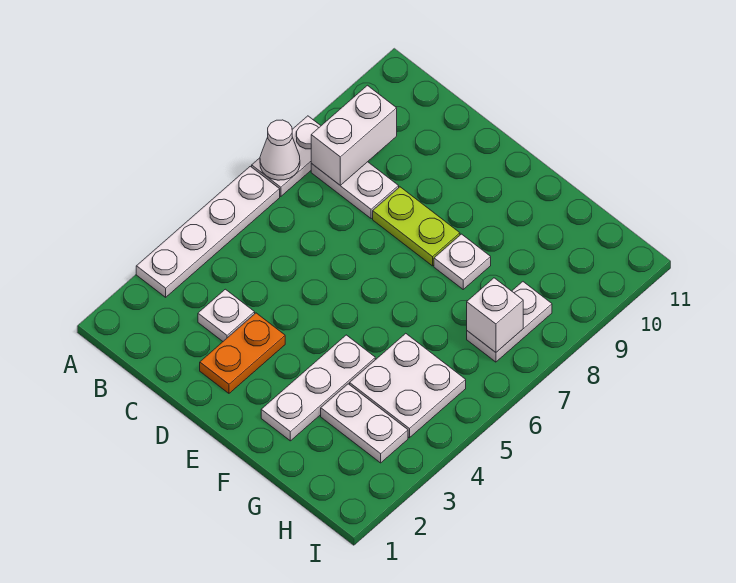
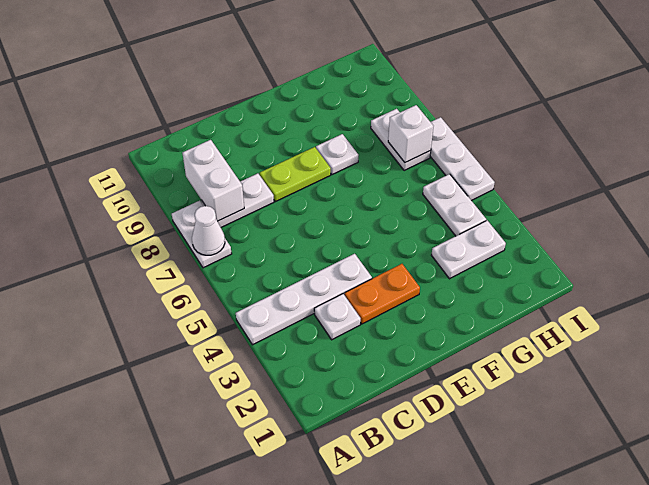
white plate A3:A6 level 1 -> white plate A4:D4 level 1
orange plate D2:D3 level 1 -> orange plate D3:E3 level 1
white plate F2:F4 level 1 -> white plate I5:I7 level 1
white plate G4:H5 level 1 -> white plate H4:H5 level 1

